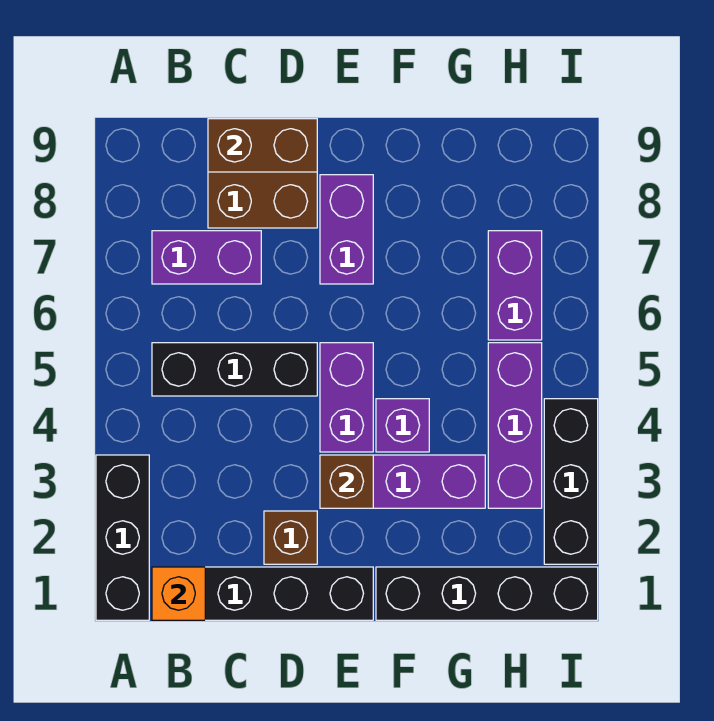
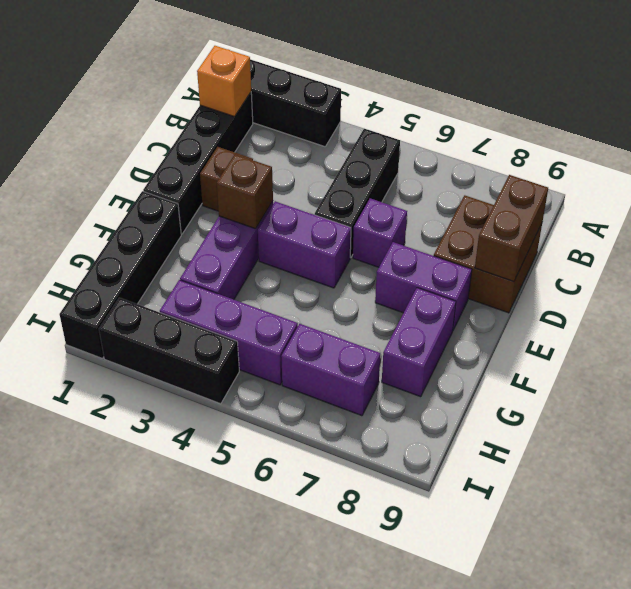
purple brick B7:C7 level 1 -> purple brick F8:G8 level 1
purple brick F4 level 1 -> purple brick D6 level 1

